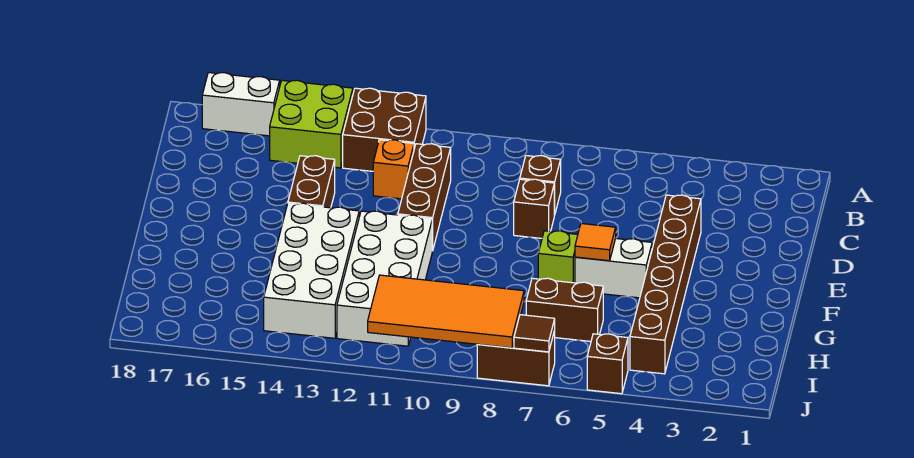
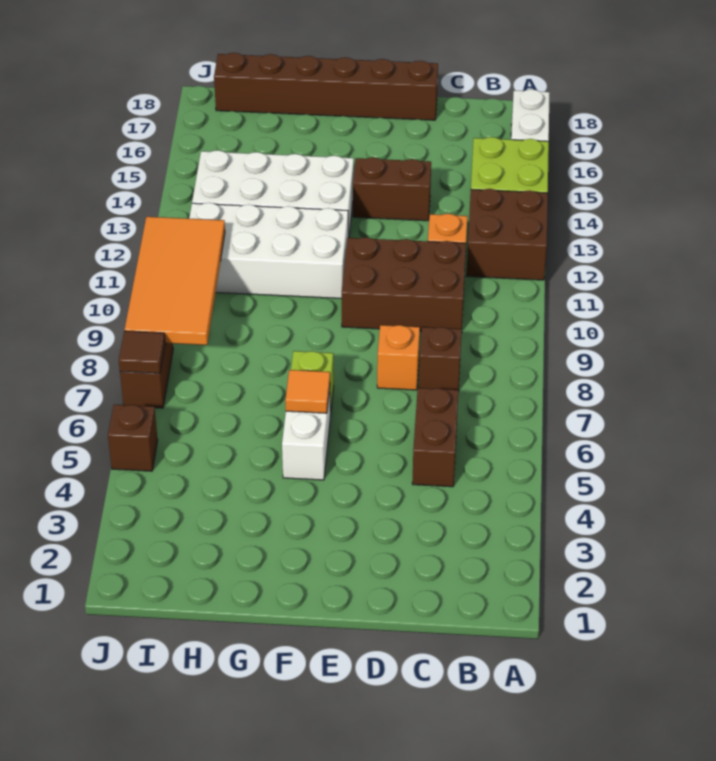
brown brick C11:E11 level 1 -> brown brick C10:E11 level 1
brown brick D4:I4 level 1 -> brown brick D18:I18 level 1
brown brick D8 level 1 -> orange brick D8 level 1
brown brick H6:H7 level 1 -> brown brick C5:C6 level 1

